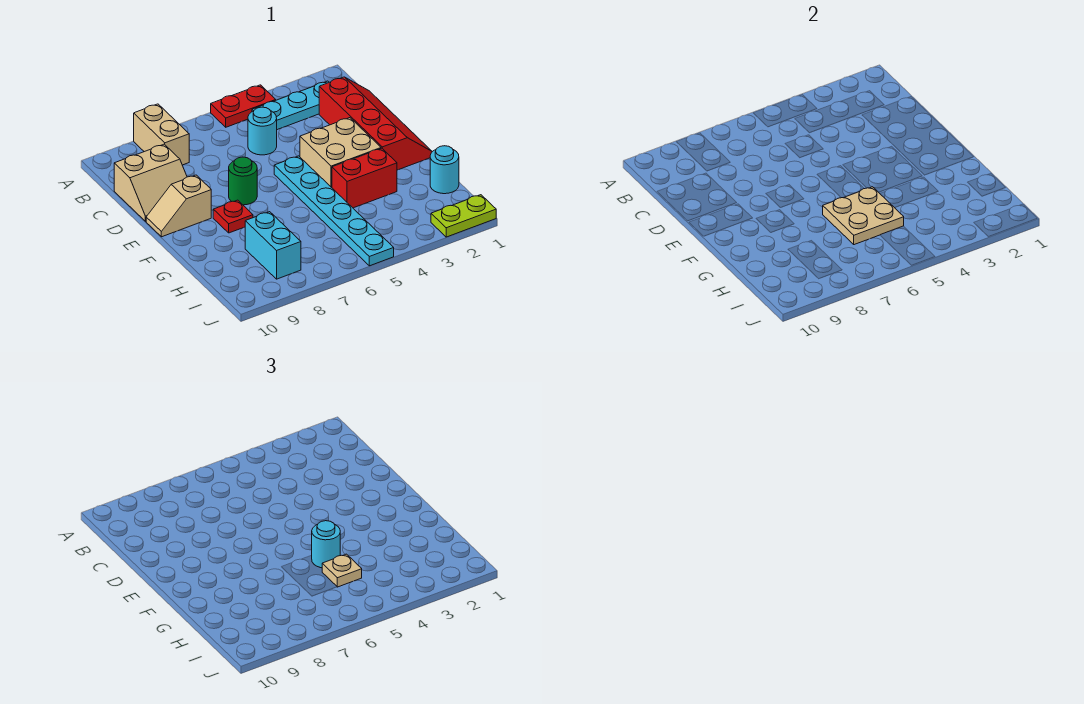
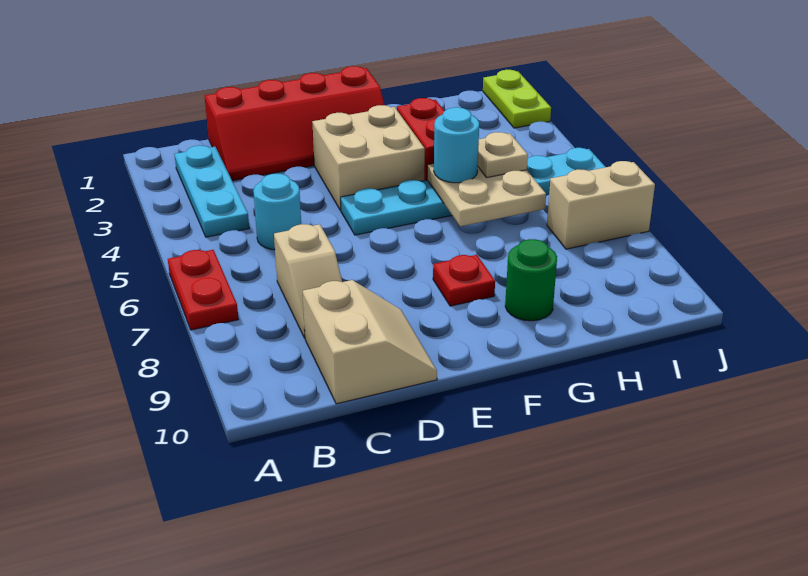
red plate A4:A5 level 1 -> red plate A6:A7 level 1
tan brick A8:B8 level 1 -> tan brick I7:J7 level 1
red slope C1:F2 level 1 top 2 -> red slope C1:F2 level 1 top 1
green round brick E7 level 1 -> green round brick G9 level 1
tan slope E9:E10 level 1 top 9 -> tan slope C7:C8 level 1 top 7
cyan round brick H1 level 1 -> none
cyan brick H8:I8 level 1 -> none

